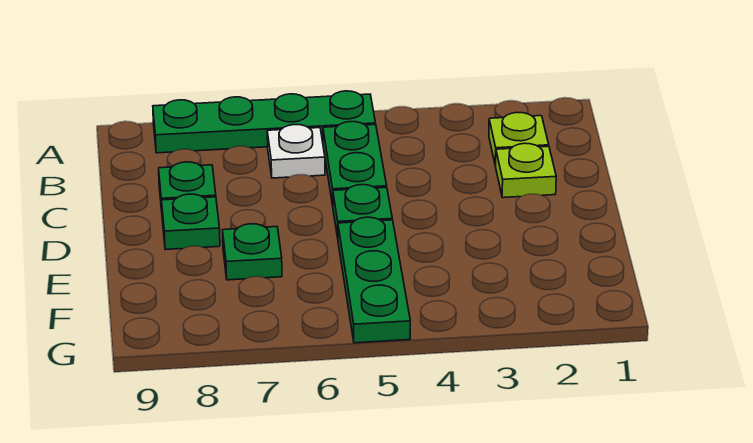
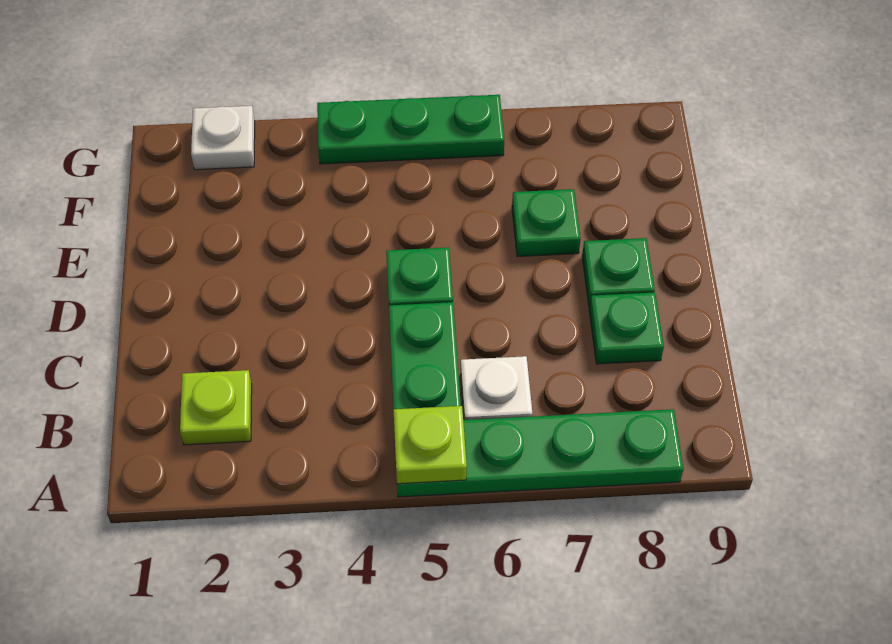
lime plate C2 level 1 -> lime plate A5 level 2
green plate E5:G5 level 1 -> green plate G4:G6 level 1
none -> white plate G2 level 1

